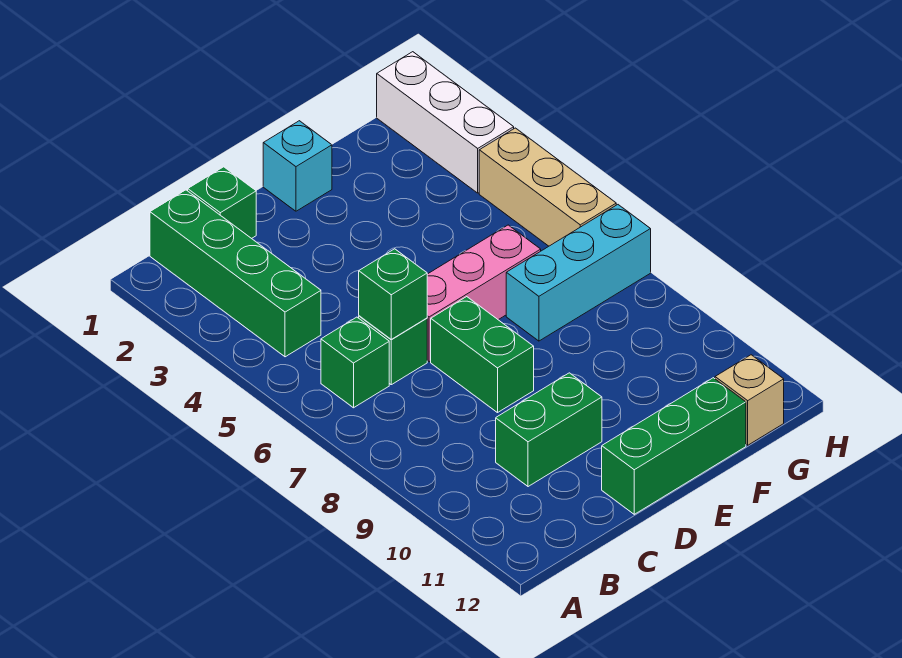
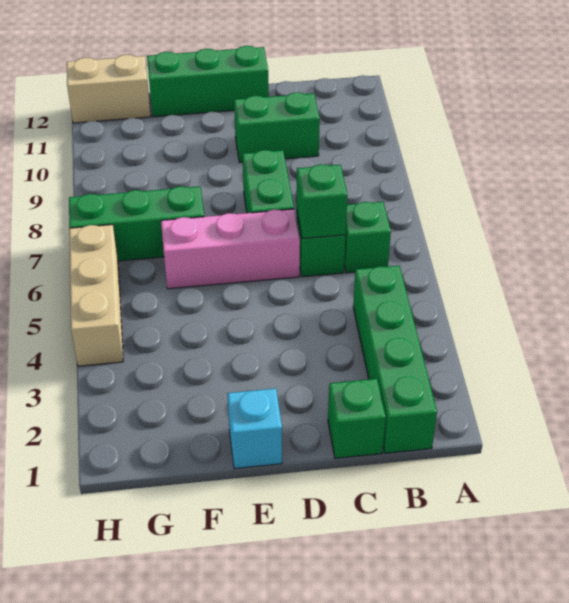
cyan brick F7:H7 level 1 -> green brick F7:H7 level 1
tan brick G12 level 1 -> tan brick G12:H12 level 1
white brick H1:H3 level 1 -> none

